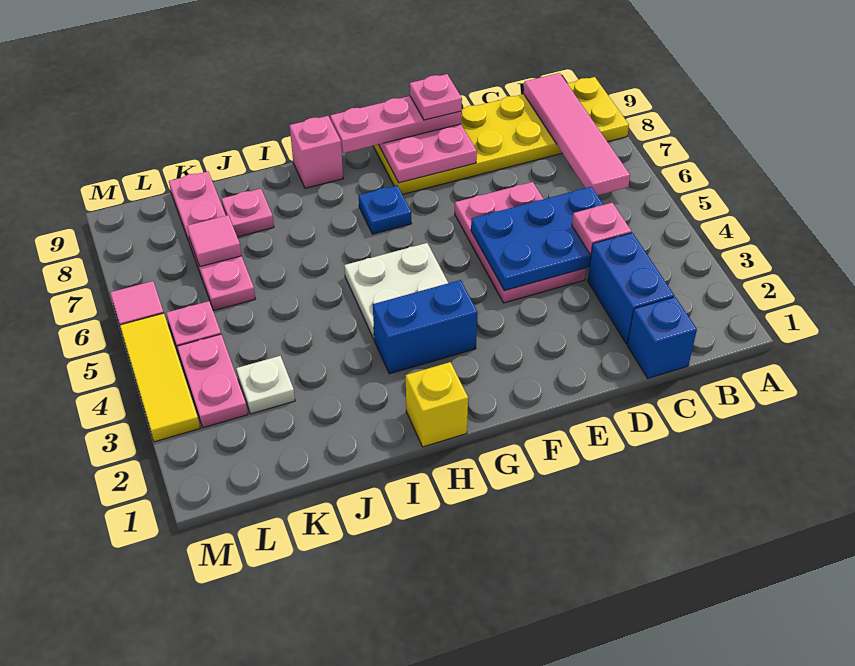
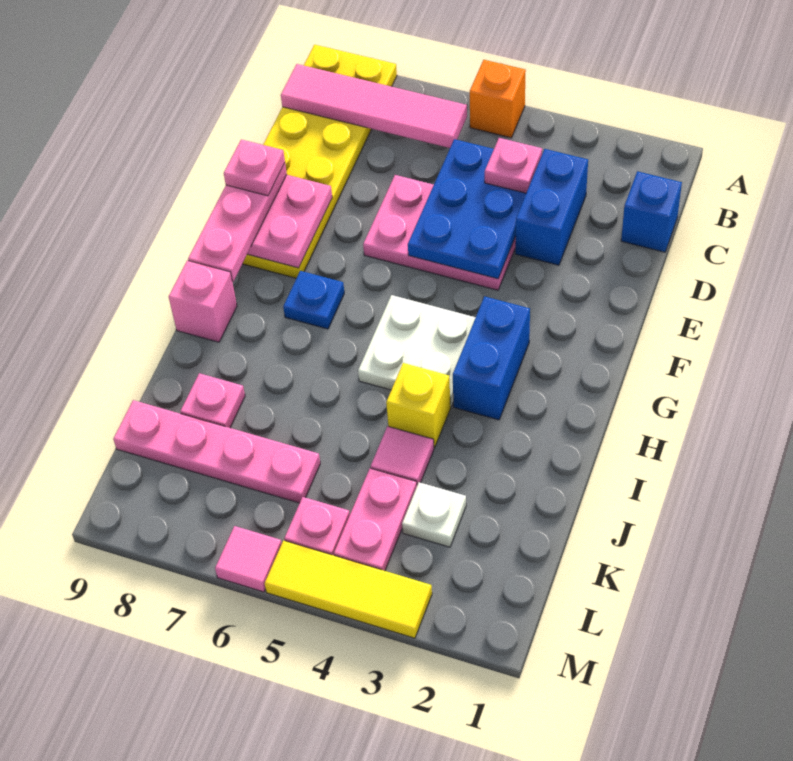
none -> orange brick A5 level 1
blue brick C2:C3 level 1 -> blue brick C3:D3 level 1
yellow brick H1 level 1 -> yellow brick I4 level 1
pink tile K7 level 2 -> pink tile J4 level 1
pink plate L3:L4 level 1 -> pink plate K4:L4 level 1

